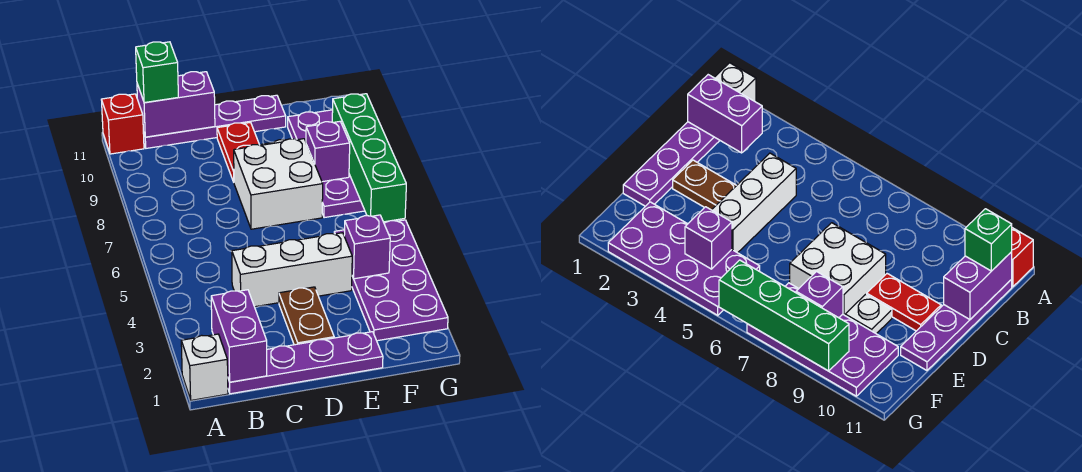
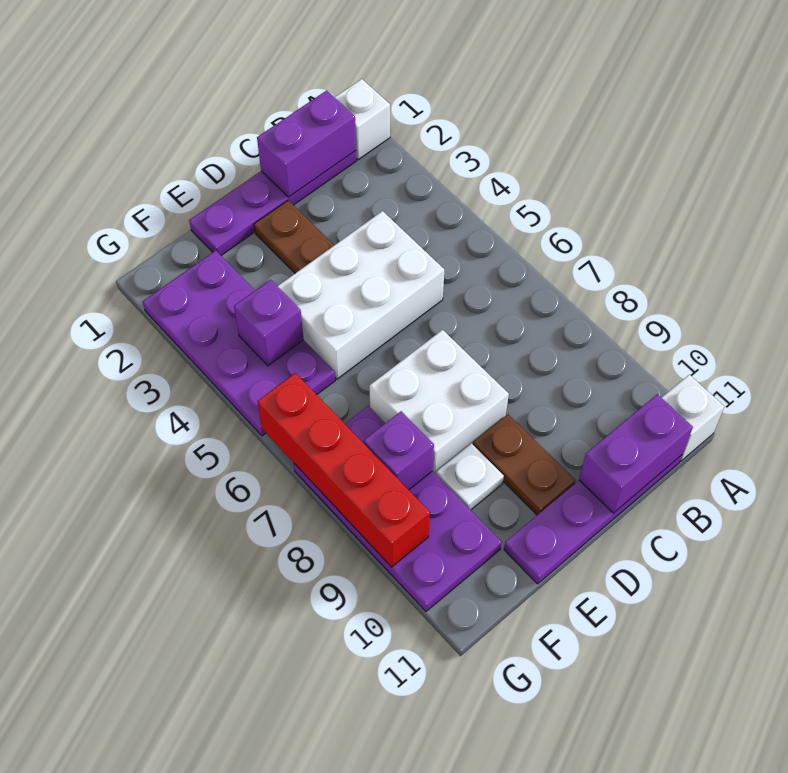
red brick A11 level 1 -> white brick A11 level 1
purple brick B1:B2 level 2 -> purple brick B1:C1 level 2
green brick B11 level 3 -> none
white brick C4:E4 level 1 -> white brick C4:E5 level 1
red plate D9:D10 level 1 -> brown plate D9:D10 level 1
green brick G6:G9 level 2 -> red brick G6:G9 level 2

